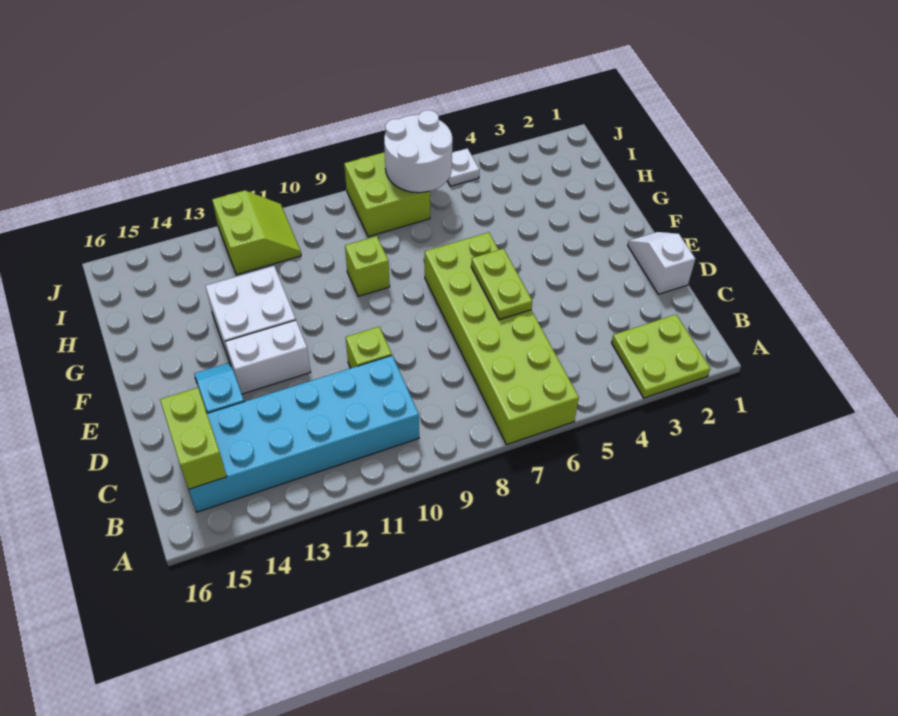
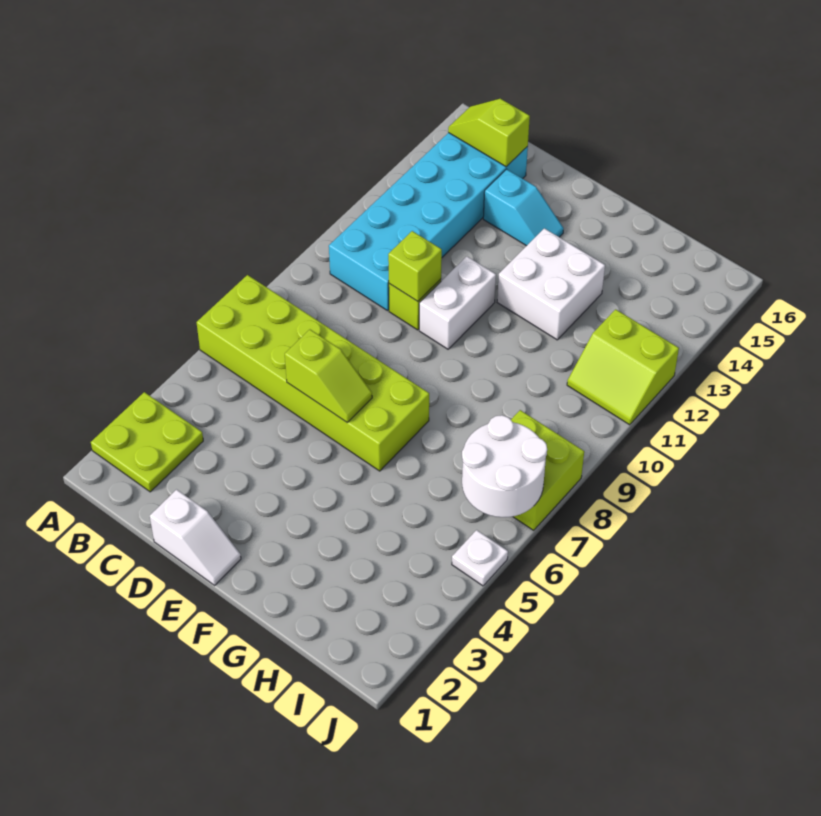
lime brick B15:C15 level 2 -> lime slope B15:C15 level 2 top C
lime plate D6:E6 level 2 -> lime slope D6:E6 level 2 top D
white brick E12:E13 level 1 -> white brick E10:E11 level 1
lime brick G9 level 1 -> lime brick D10 level 2

